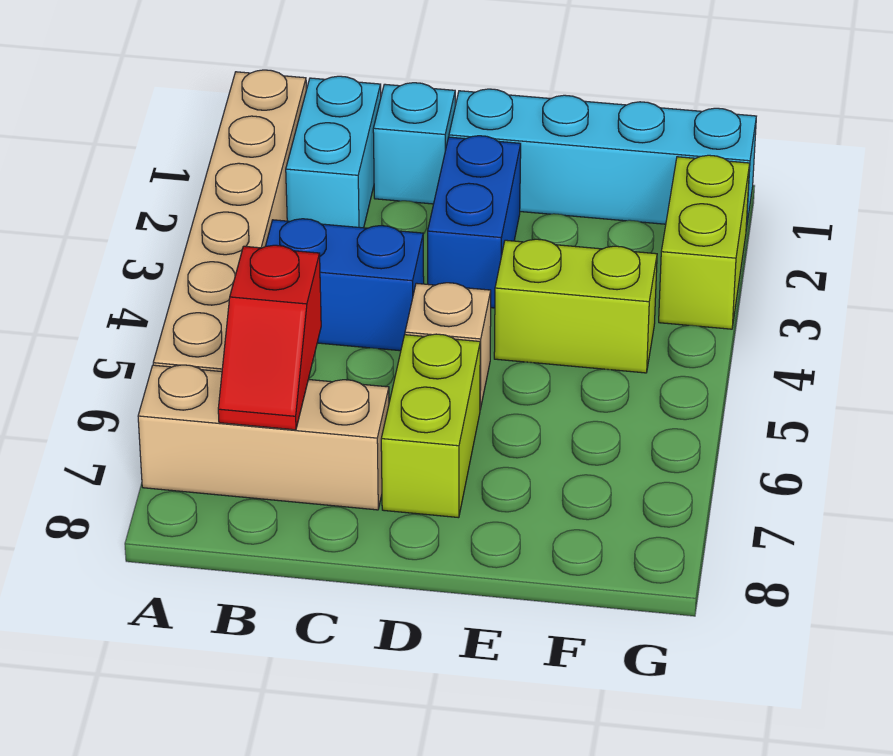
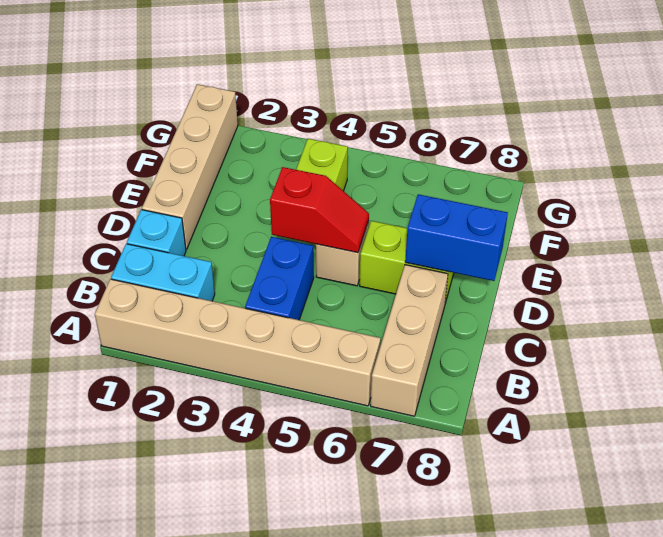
red slope B6:B7 level 2 top 6 -> red slope D4:D5 level 2 top 4
cyan brick D1:G1 level 1 -> tan brick D1:G1 level 1
blue brick D2:D3 level 1 -> blue brick D7:D8 level 2
lime brick G2:G3 level 1 -> none

